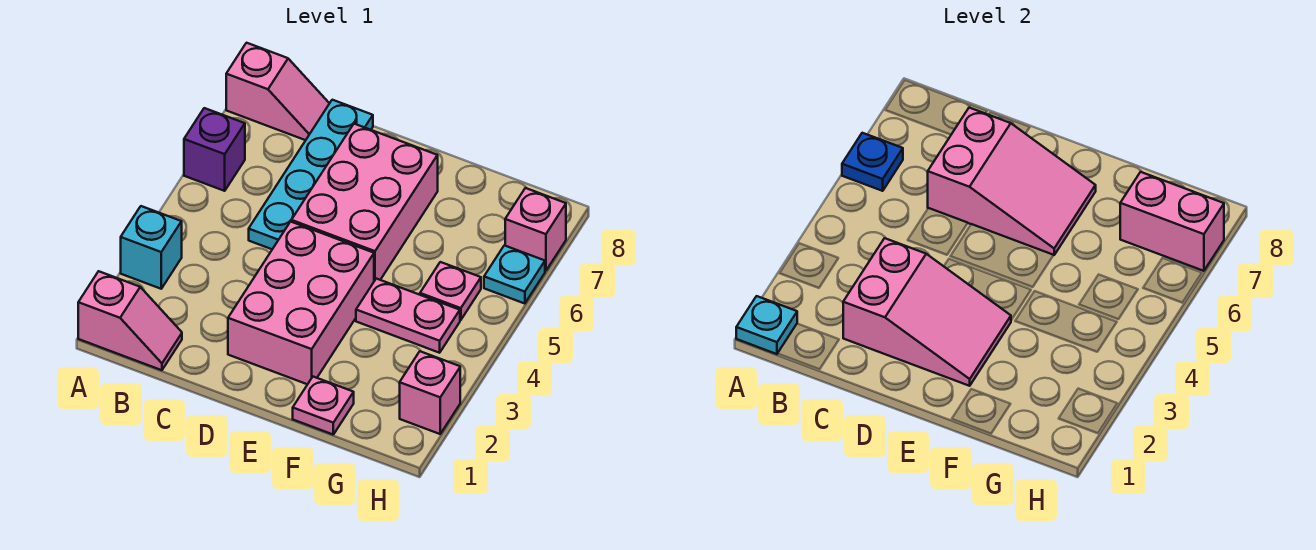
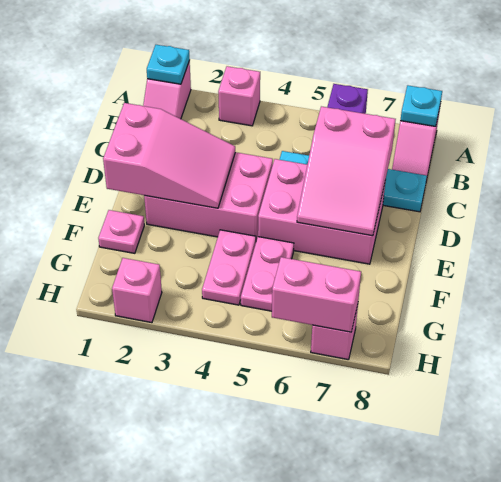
cyan brick A3 level 1 -> pink brick A3 level 1
blue plate A6 level 2 -> none
pink slope C2:E3 level 2 top C -> pink slope D1:E3 level 2 top 1
pink plate G5 level 1 -> pink plate F5:G5 level 1
pink brick G7:H7 level 2 -> pink brick H6:H7 level 2
cyan plate H6 level 1 -> cyan plate A8 level 2

